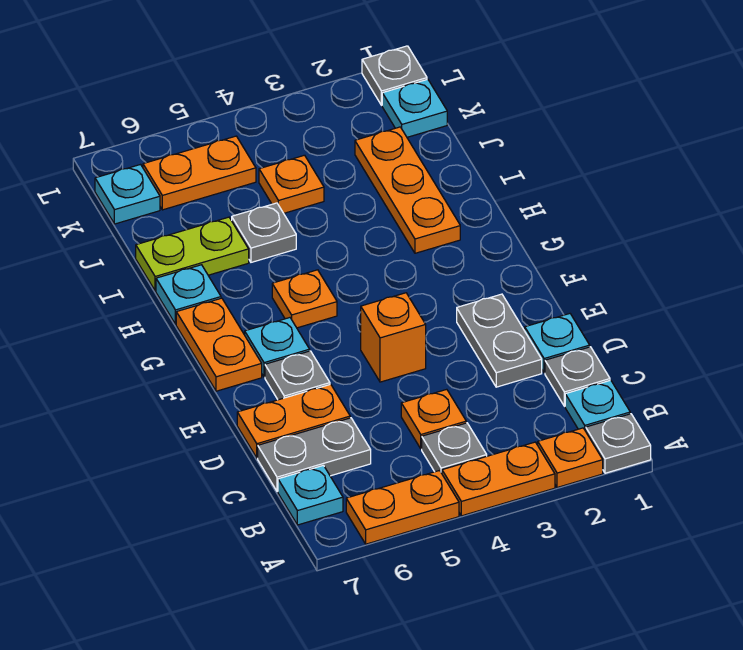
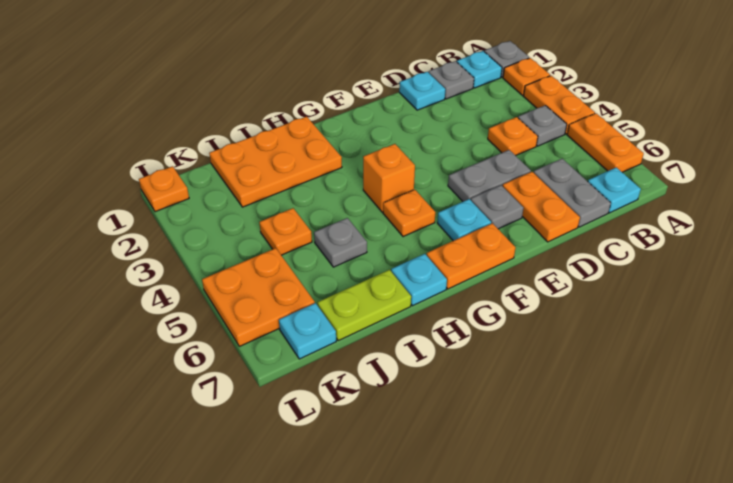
grey plate D2:E2 level 1 -> grey plate D5:E5 level 1
orange brick E4 level 1 -> orange brick G4 level 1
orange plate H2:J2 level 1 -> orange plate H1:J2 level 1
lime plate I6:I7 level 1 -> lime plate I7:J7 level 1
cyan plate K1 level 1 -> none
orange plate K5:K6 level 1 -> orange plate K5:L6 level 1
grey plate L1 level 1 -> orange plate L1 level 1

